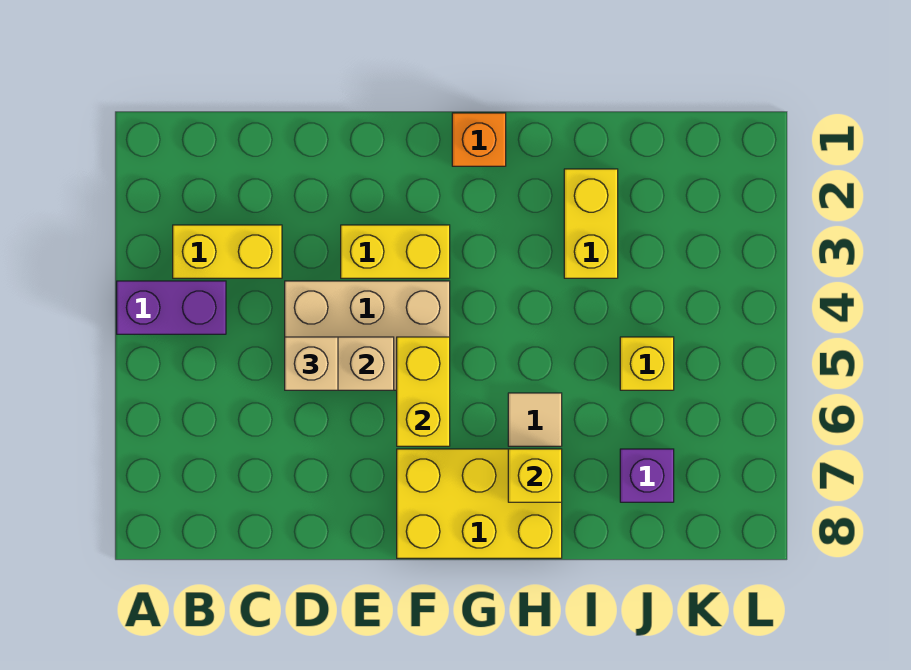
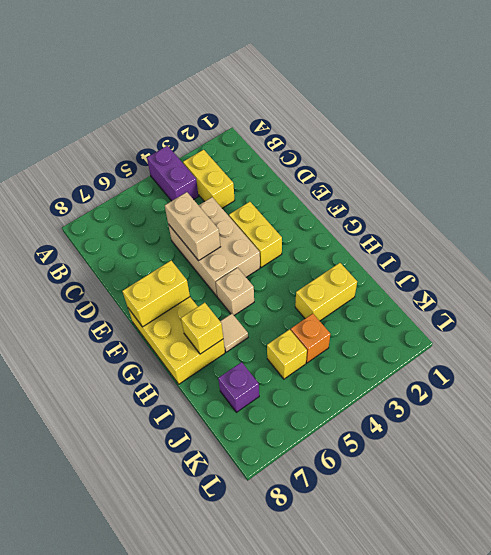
tan brick D5 level 3 -> tan brick G5 level 1
yellow brick F5:F6 level 2 -> yellow brick F7:F8 level 2
orange brick G1 level 1 -> orange brick J4 level 1

